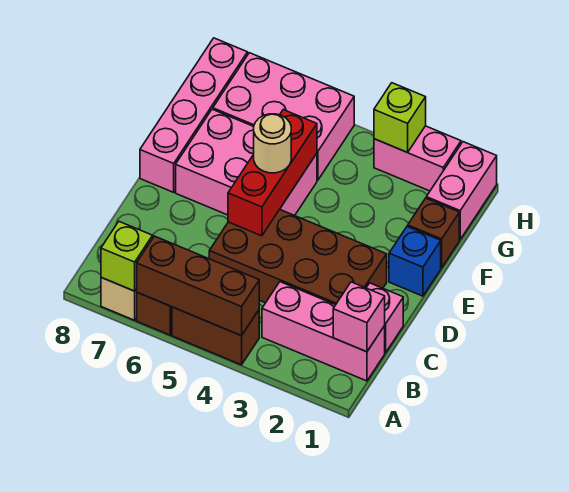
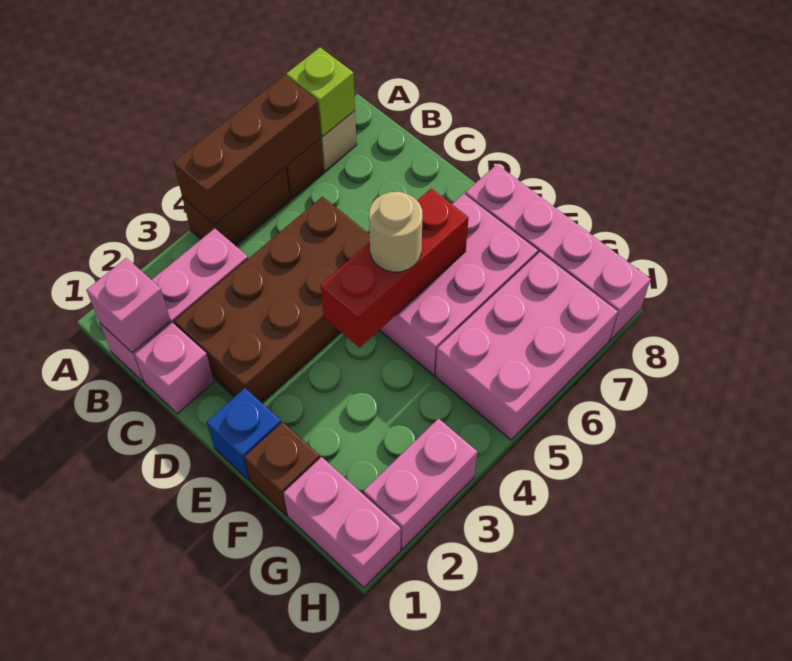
red brick D5:F5 level 2 -> red brick E4:E6 level 2
lime brick H3 level 2 -> none

